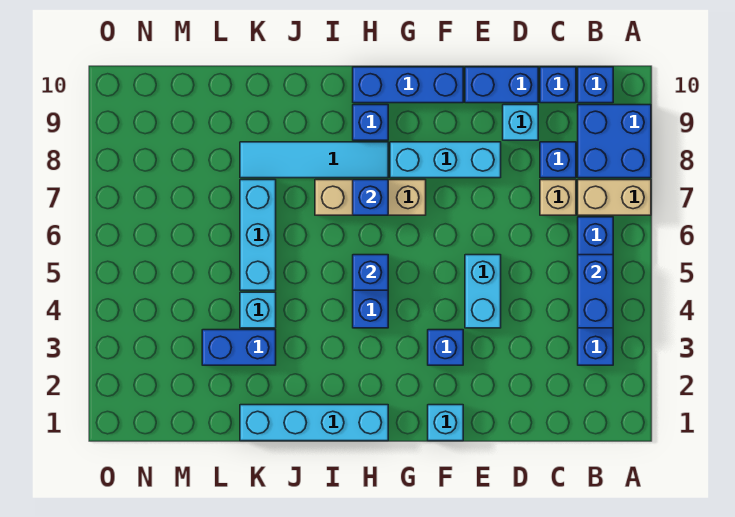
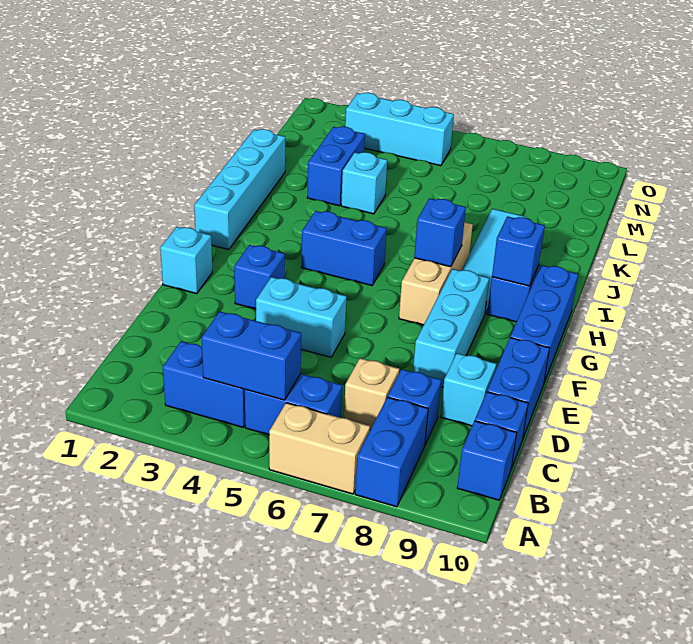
tan brick A7:B7 level 1 -> tan brick A6:A7 level 1
blue brick A8:B9 level 1 -> blue brick A8:B8 level 1
blue brick H5 level 2 -> blue brick H9 level 2
cyan brick K5:K7 level 1 -> cyan brick N3:N5 level 1

